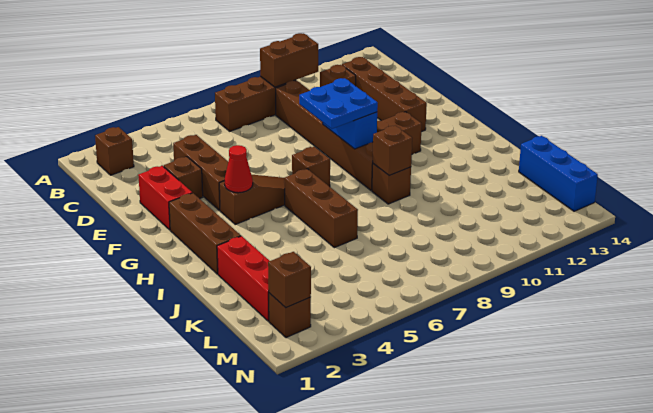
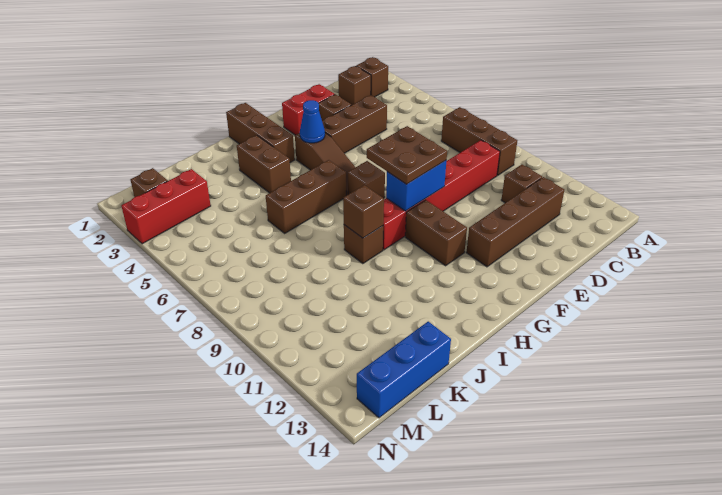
brown brick B9:B10 level 2 -> brown brick I3:I4 level 1
brown brick C9:H9 level 1 -> red brick C9:H9 level 1
blue plate F8:G9 level 3 -> brown plate F8:G9 level 3
brown brick G2:I2 level 1 -> brown brick H1:H3 level 1
red cone G4 level 2 -> blue cone G4 level 2
red brick J2:L2 level 1 -> red brick L3:N3 level 1
brown brick M2 level 2 -> brown brick C2 level 1

